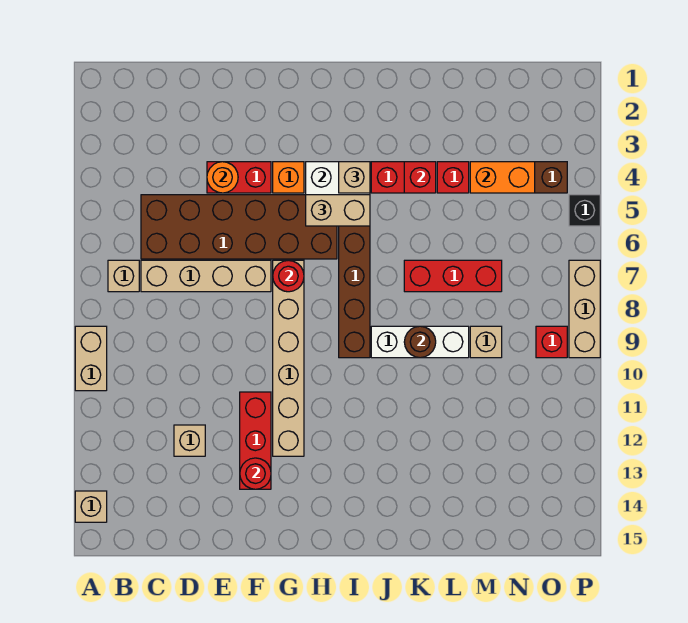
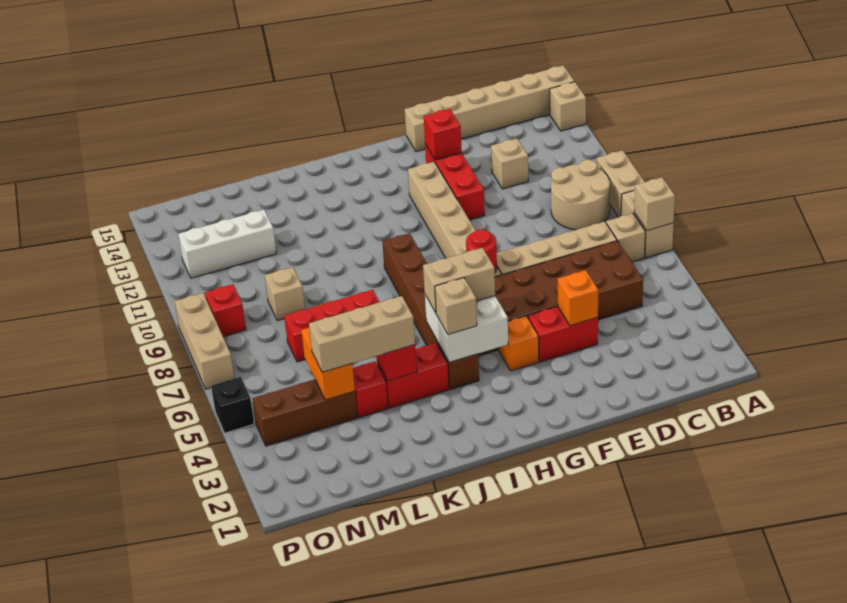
none -> tan brick A7:A8 level 1
none -> tan brick A7 level 2
none -> tan brick A15:F15 level 1
none -> tan round brick B9:C10 level 1
orange round brick E4 level 2 -> orange brick E4 level 2
red round brick F13 level 2 -> red brick F13 level 2
white brick J9:L9 level 1 -> white brick M12:O12 level 1
none -> tan brick K4:M4 level 3
brown round brick K9 level 2 -> none
orange brick M4:N4 level 2 -> orange brick M4:M5 level 2

